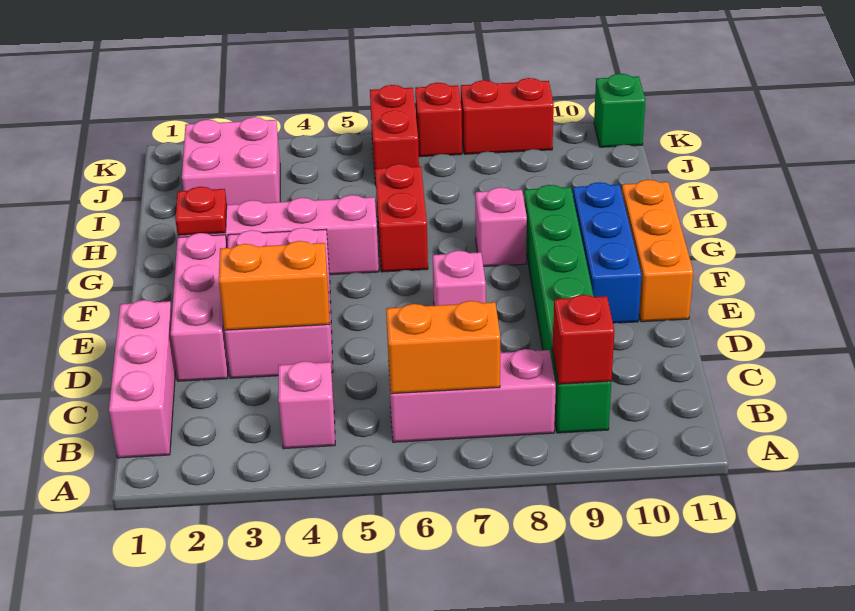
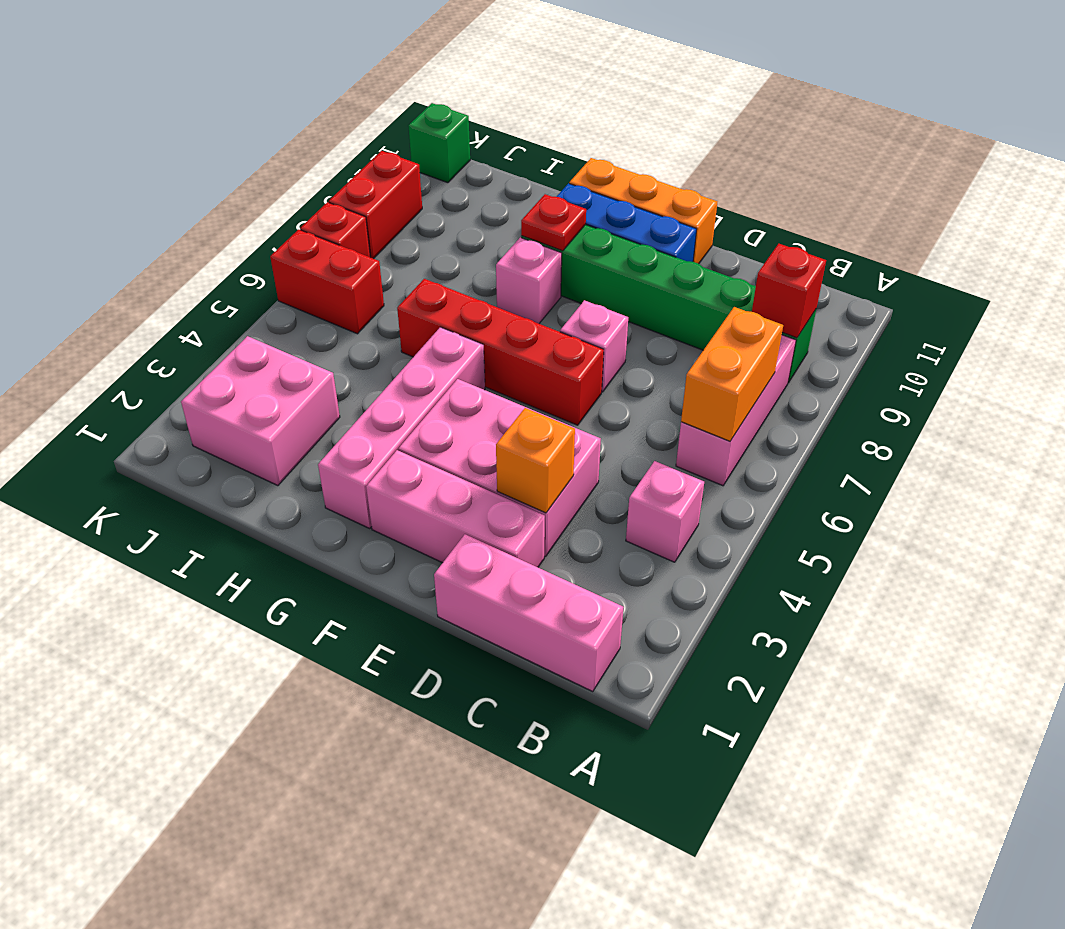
orange brick D3:D4 level 2 -> orange brick D3 level 2
red plate G2 level 2 -> red plate G9 level 2
red brick G6:H6 level 1 -> red brick E6:H6 level 1

